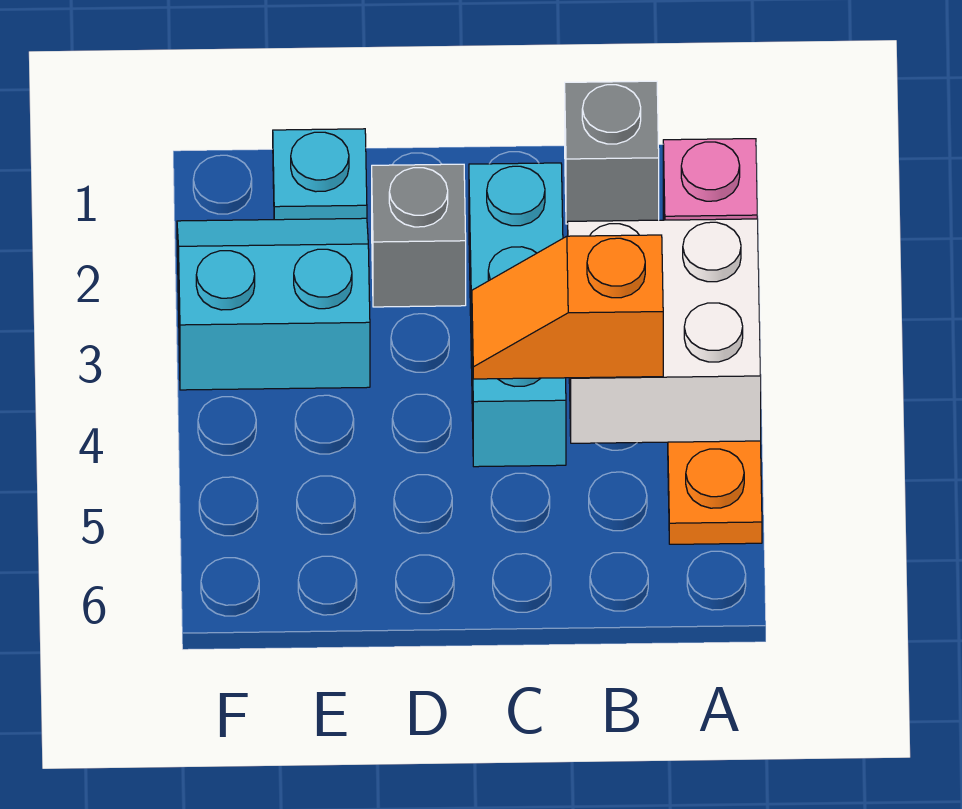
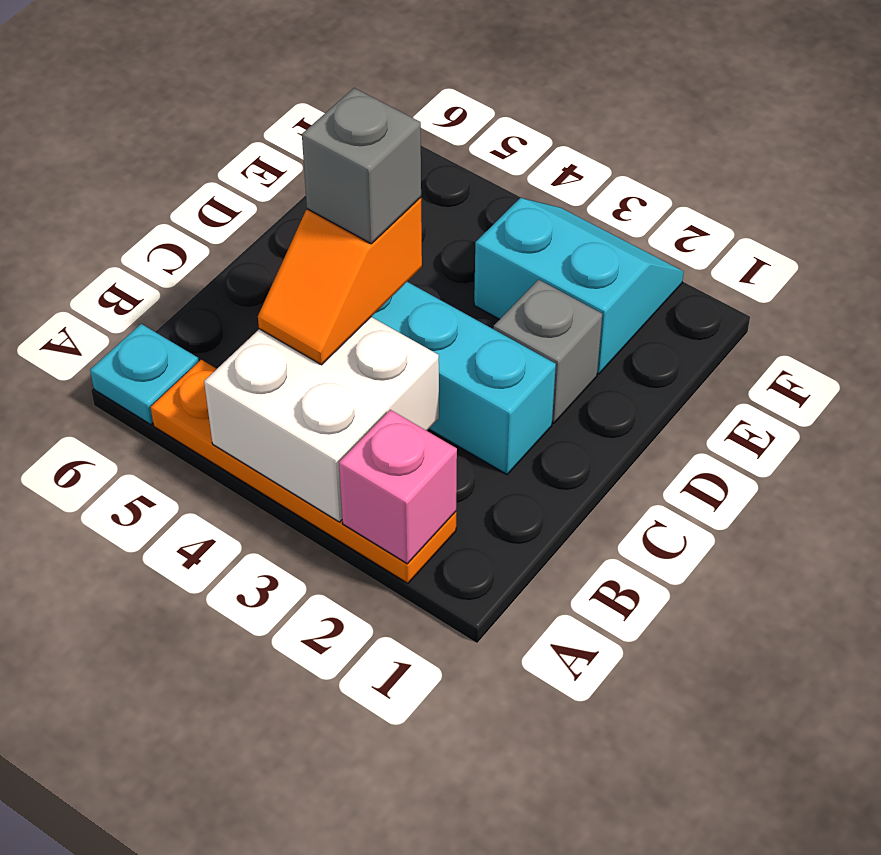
grey brick B1 level 1 -> grey brick C4 level 4
orange slope B4:C4 level 3 top B -> orange slope B4:C4 level 3 top C
cyan plate E1 level 1 -> cyan plate A6 level 1
cyan slope E2:F3 level 1 top 3 -> cyan slope E2:F3 level 1 top E

